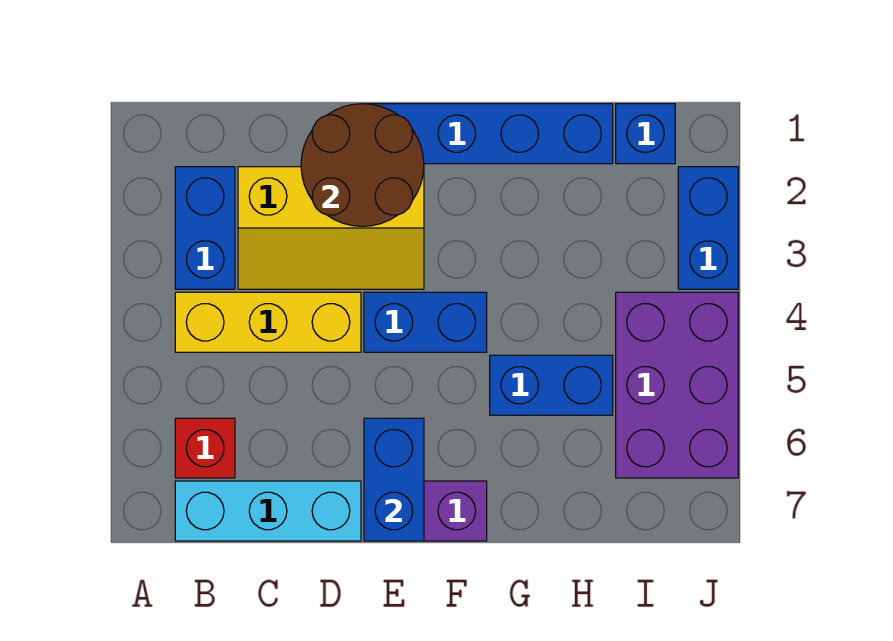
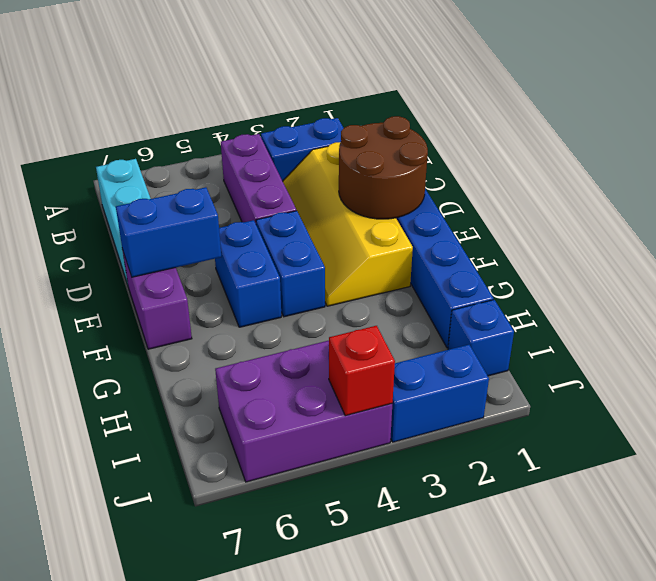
yellow brick B4:D4 level 1 -> purple brick B4:D4 level 1
red brick B6 level 1 -> red brick J4 level 2
yellow slope C2:E3 level 1 top 2 -> yellow slope C2:F3 level 1 top 2
blue brick G5:H5 level 1 -> blue brick E5:F5 level 1

